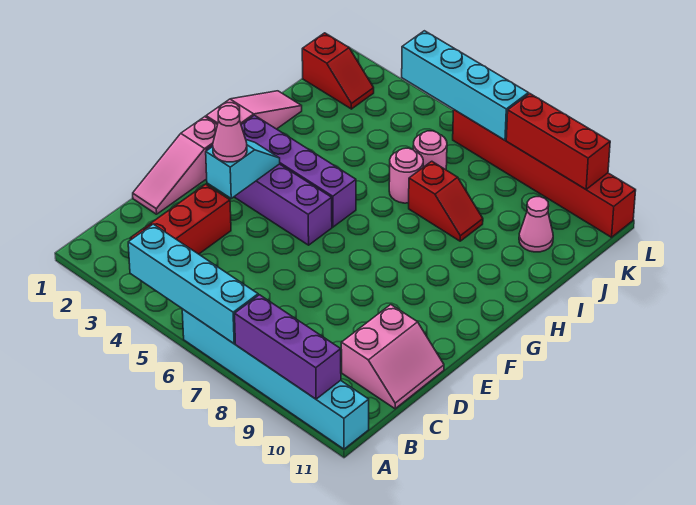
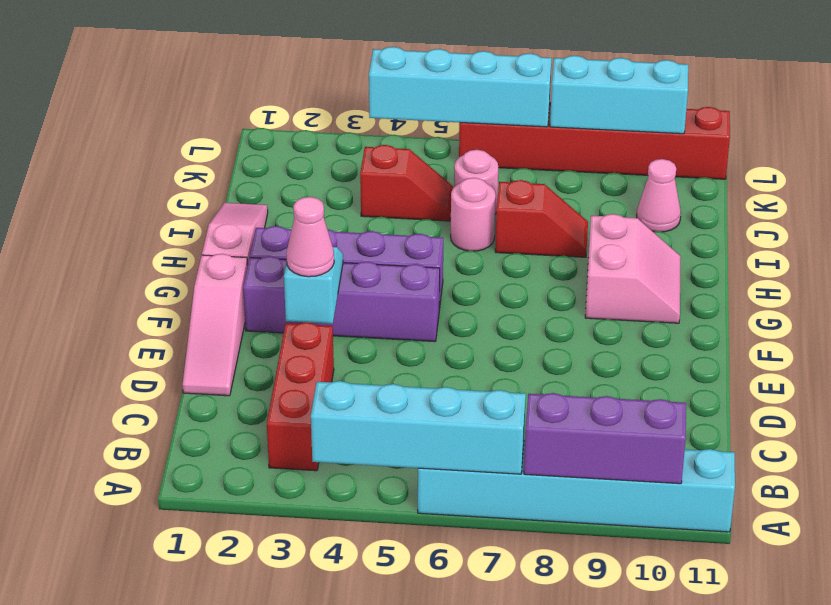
pink slope C10:D11 level 1 top 10 -> pink slope G9:H10 level 1 top 9
red slope K1:K2 level 1 top 1 -> red slope J4:J5 level 1 top 4
red brick L8:L10 level 2 -> cyan brick L8:L10 level 2

